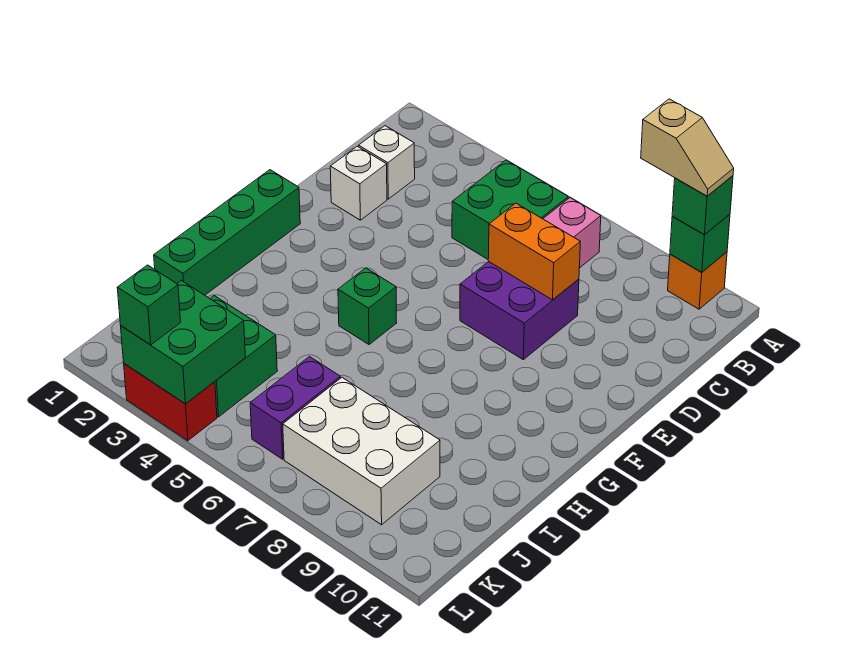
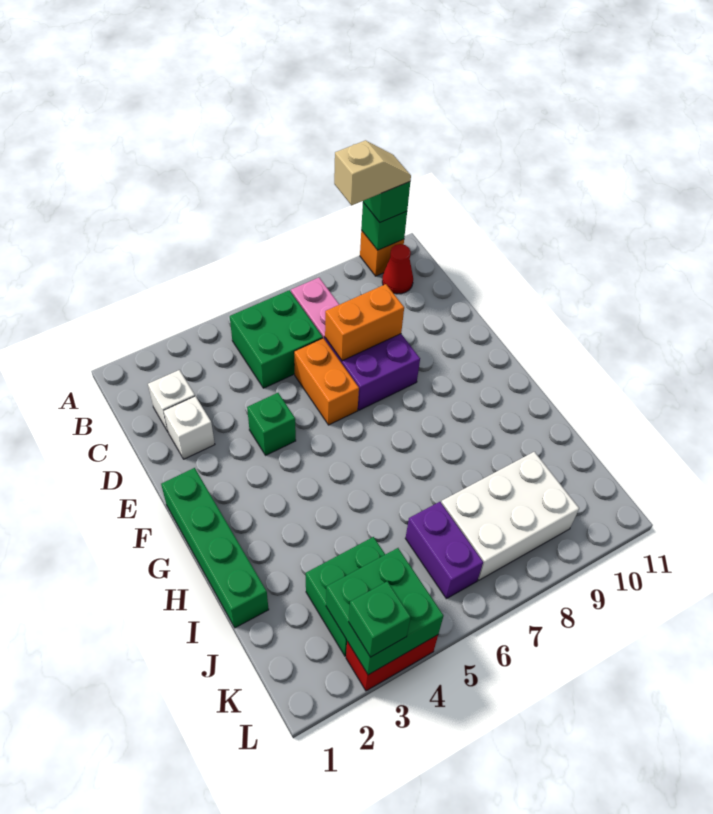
none -> red cone B10 level 1
none -> orange brick D6:E6 level 1
green brick G5 level 1 -> green brick E4 level 1

